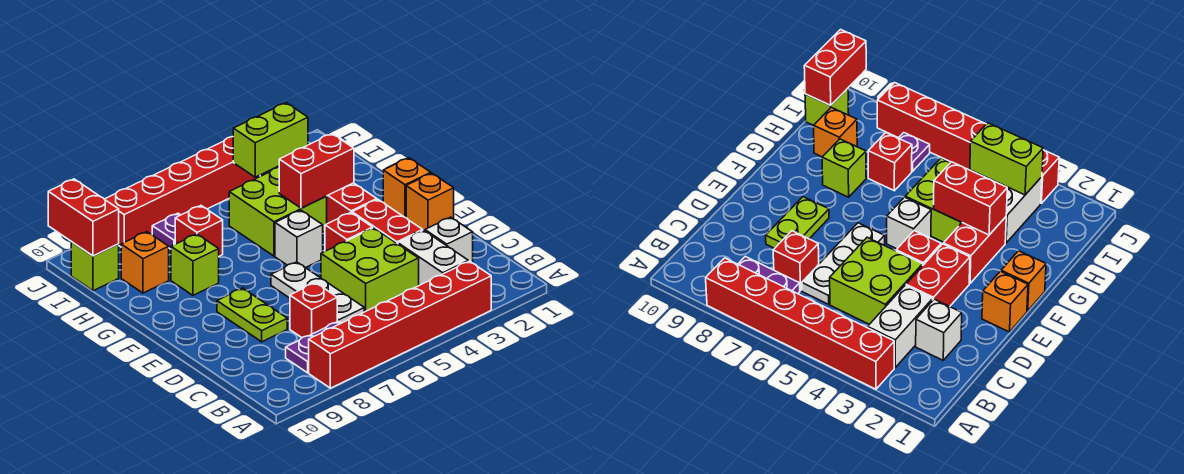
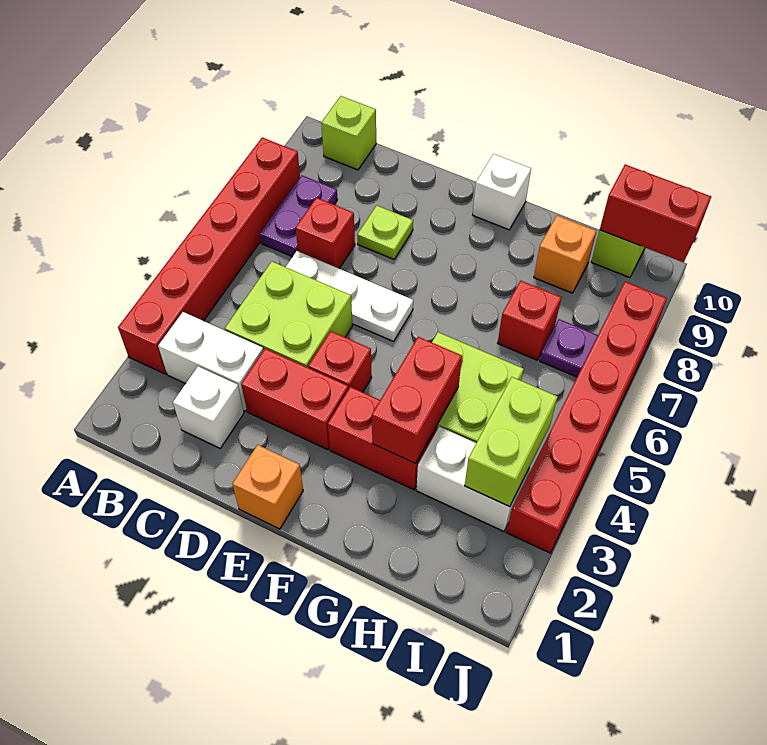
lime plate D8:E8 level 1 -> lime plate D8 level 1
orange brick F1 level 1 -> none
white brick F5 level 1 -> white brick F10 level 1
lime brick G8 level 1 -> lime brick B10 level 1

